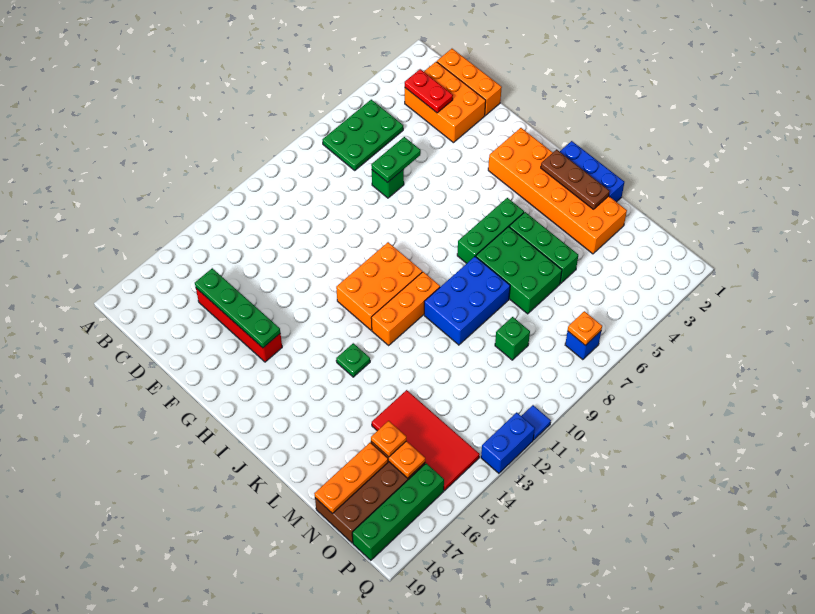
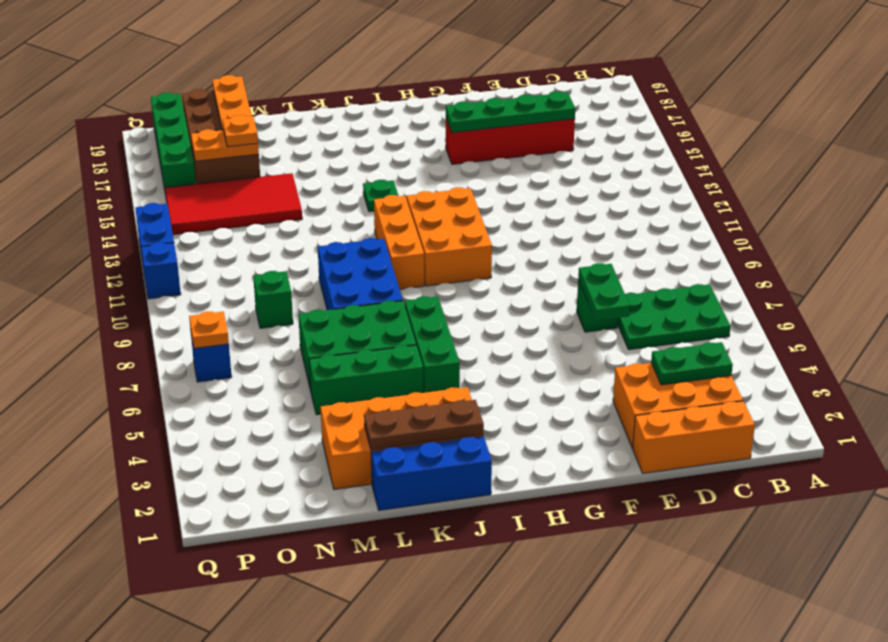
green plate B5:C7 level 1 -> green plate B6:D7 level 1
red plate C3:D3 level 2 -> green plate C3:D3 level 2
orange brick H2:M3 level 1 -> orange brick J2:M3 level 1
blue tile Q11 level 1 -> blue brick Q11 level 1

